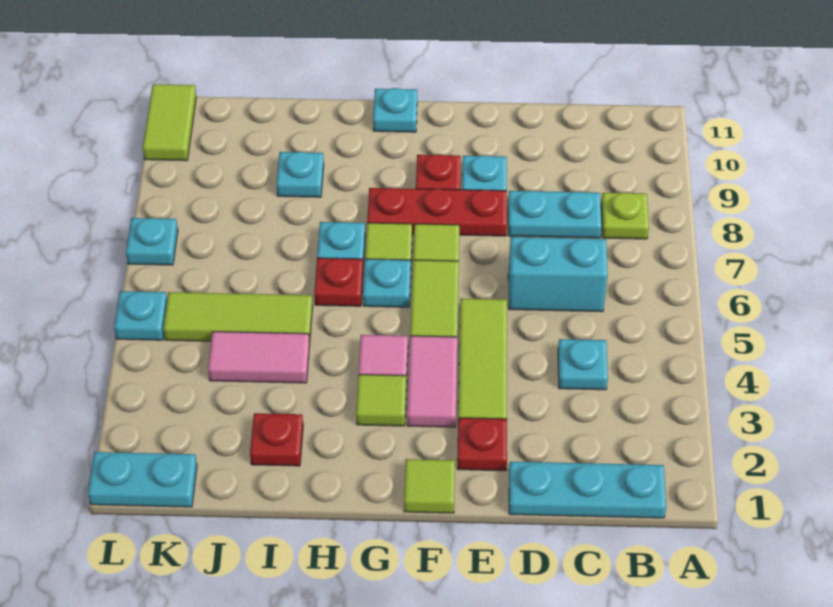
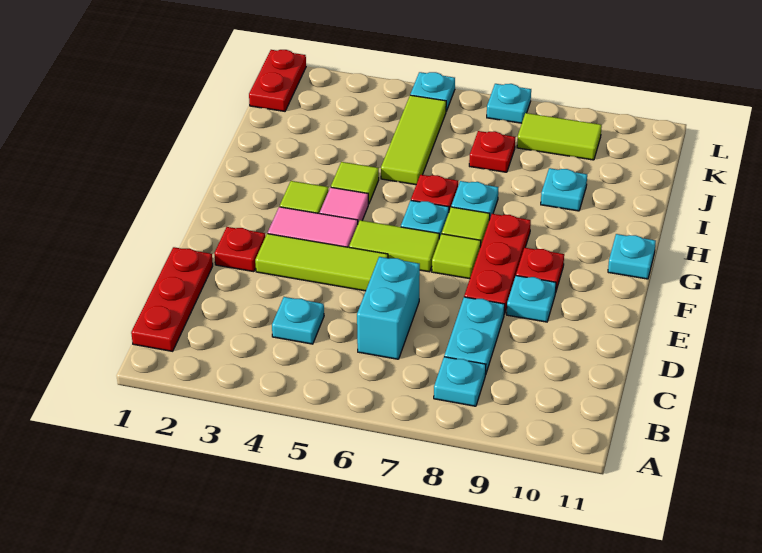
cyan plate B1:D1 level 1 -> red plate B1:D1 level 1
lime plate B8 level 1 -> cyan plate B8 level 1
lime tile F1 level 1 -> lime tile H4 level 1
red plate I2 level 1 -> red plate J7 level 1
pink tile I4:J4 level 1 -> none
cyan plate K1:L1 level 1 -> red plate K1:L1 level 1
lime tile L10:L11 level 1 -> lime tile K8:K9 level 1

